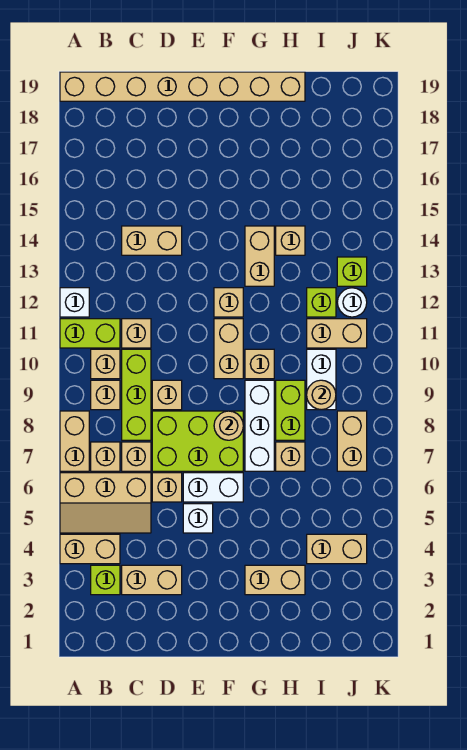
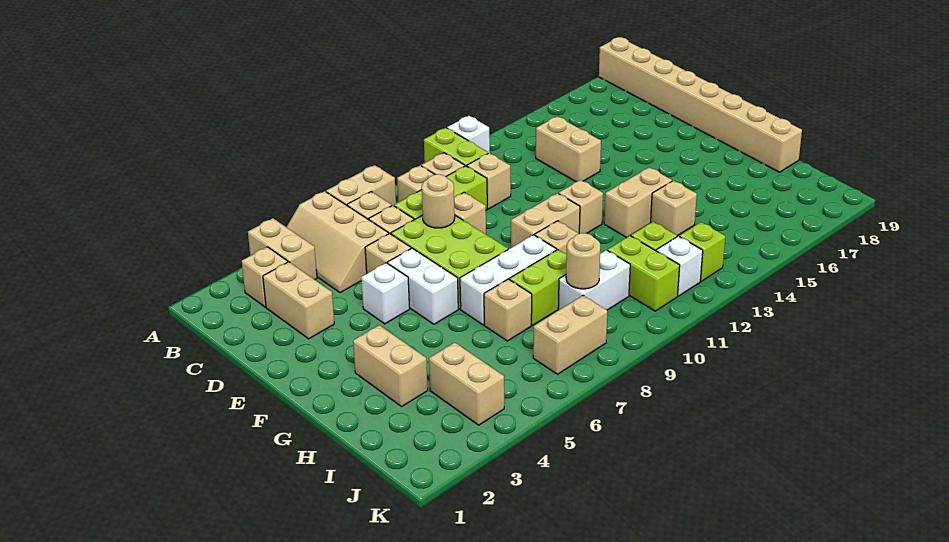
lime brick B3 level 1 -> tan brick B3 level 1
tan round brick F8 level 2 -> tan round brick D8 level 2
tan brick I11:J11 level 1 -> lime brick I11:J11 level 1
white round brick J12 level 1 -> white brick J12 level 1

